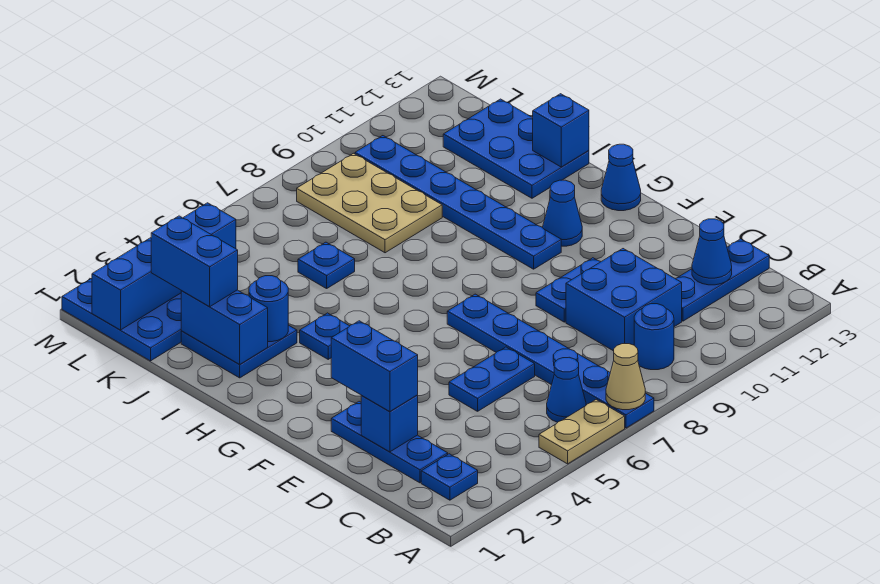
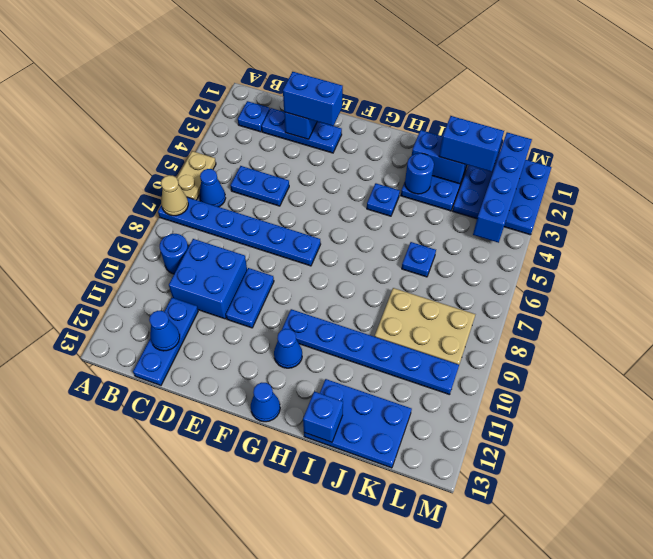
blue plate D5:D6 level 1 -> blue plate C5:D5 level 1

